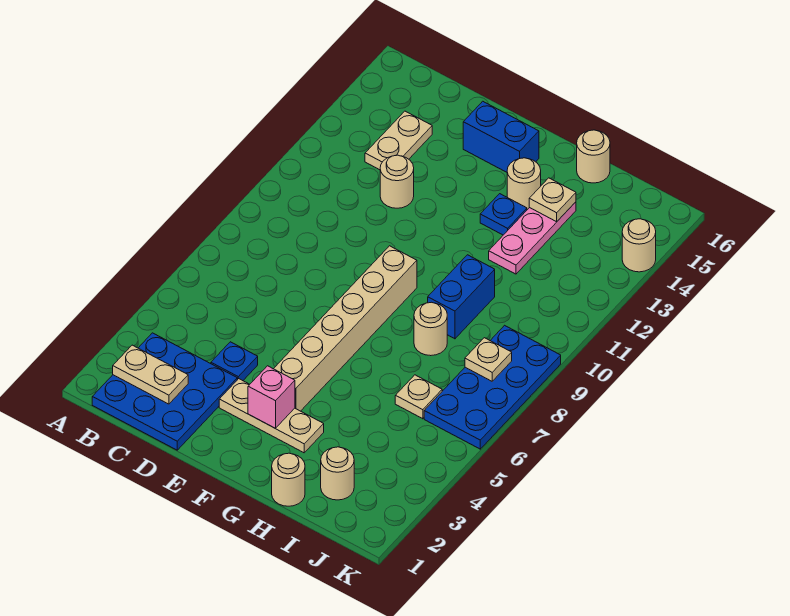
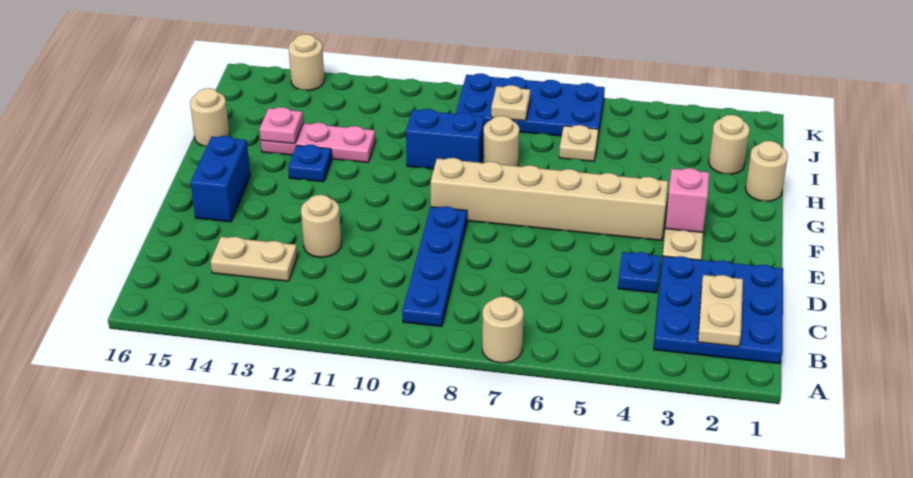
none -> blue plate B9:E9 level 1
tan round brick G14 level 1 -> tan round brick A7 level 1
tan plate H14 level 2 -> pink plate H14 level 2

